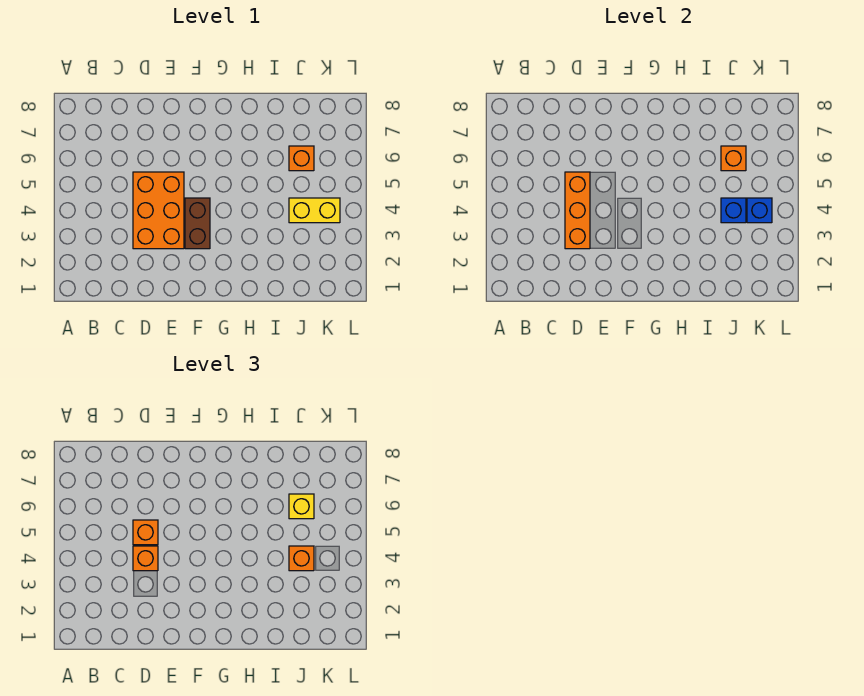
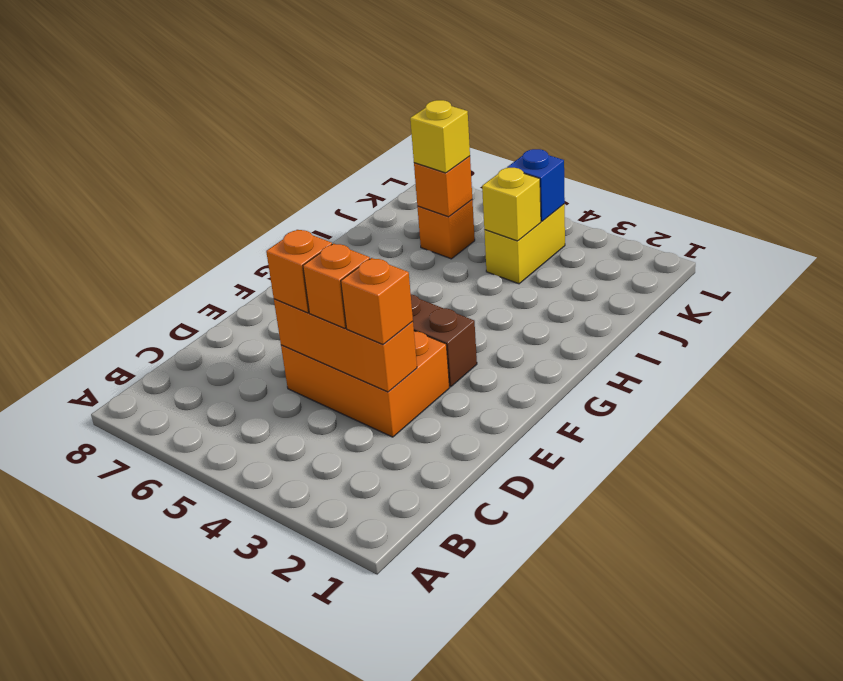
blue brick J4 level 2 -> yellow brick J4 level 2
orange brick J4 level 3 -> orange brick D3 level 3

